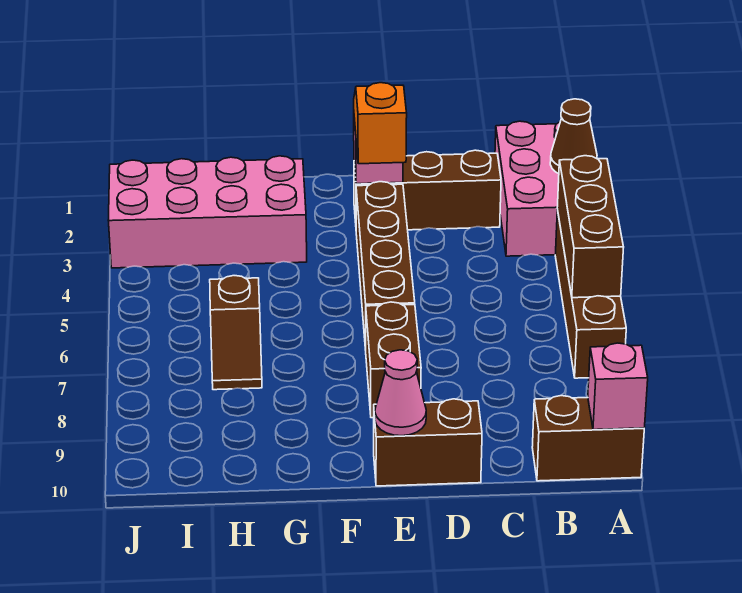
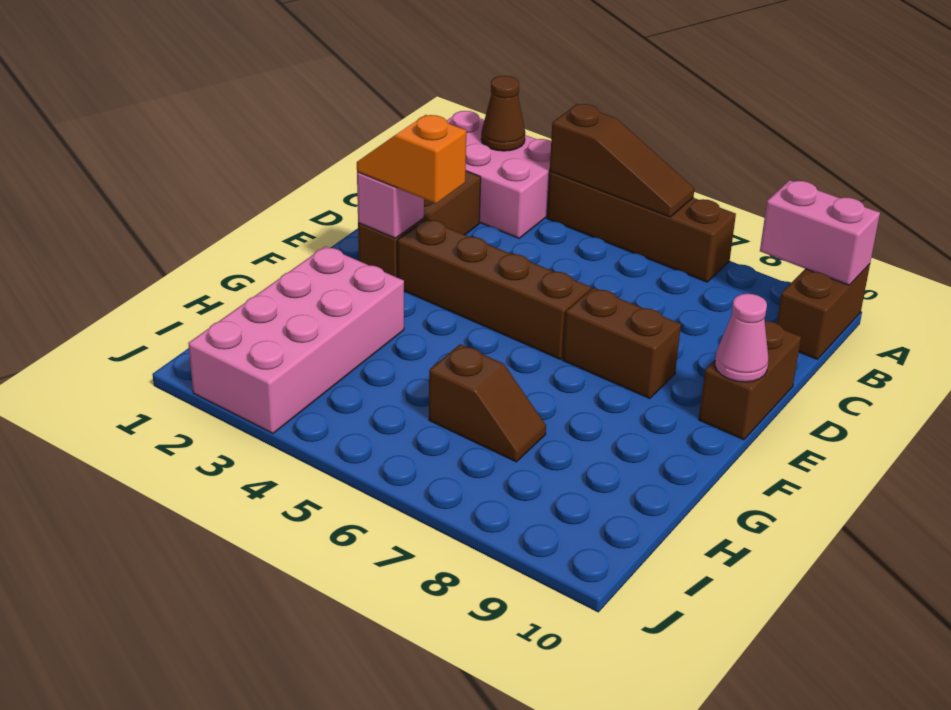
brown brick A4:A6 level 2 -> brown slope A4:A6 level 2 top 4
pink brick A10 level 2 -> pink brick A9:A10 level 2

